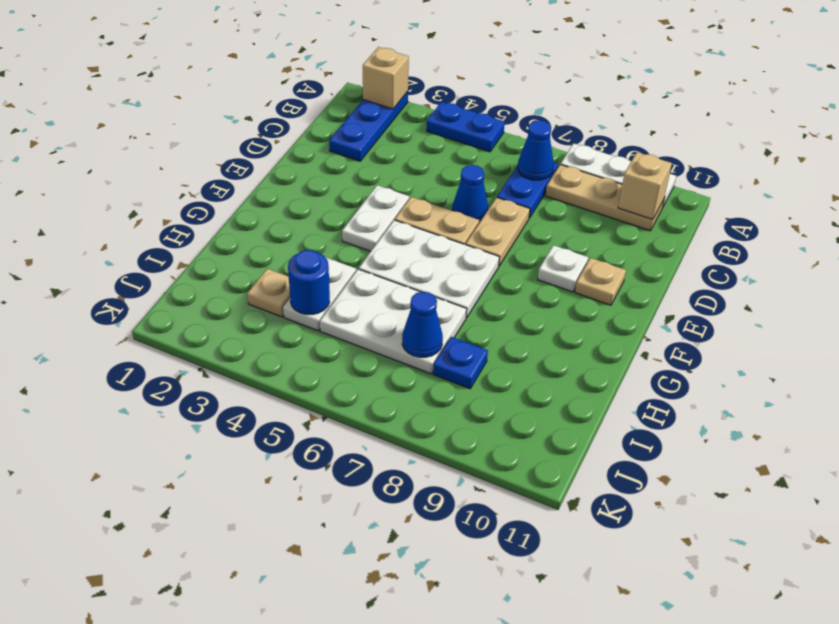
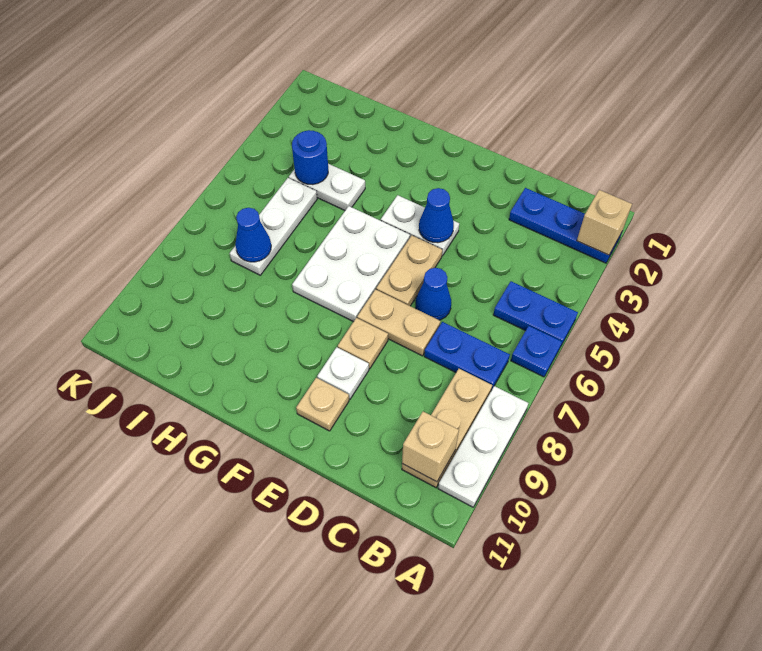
blue plate A4:A5 level 1 -> blue plate A5:B5 level 1
blue cone B7 level 2 -> blue cone E4 level 2
white plate H5:I7 level 1 -> white plate I5:I7 level 1
tan plate I3 level 1 -> tan plate E8 level 1
blue plate I8 level 1 -> blue plate A6 level 1

